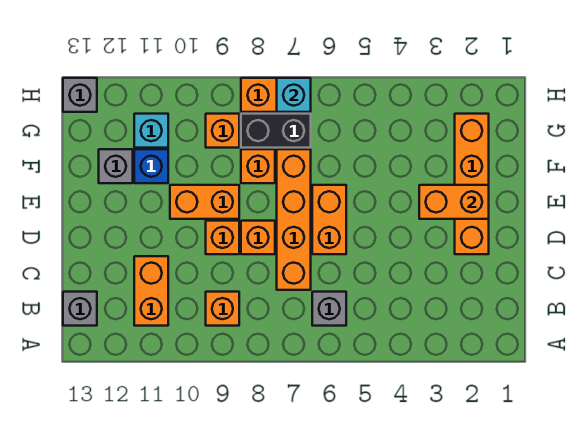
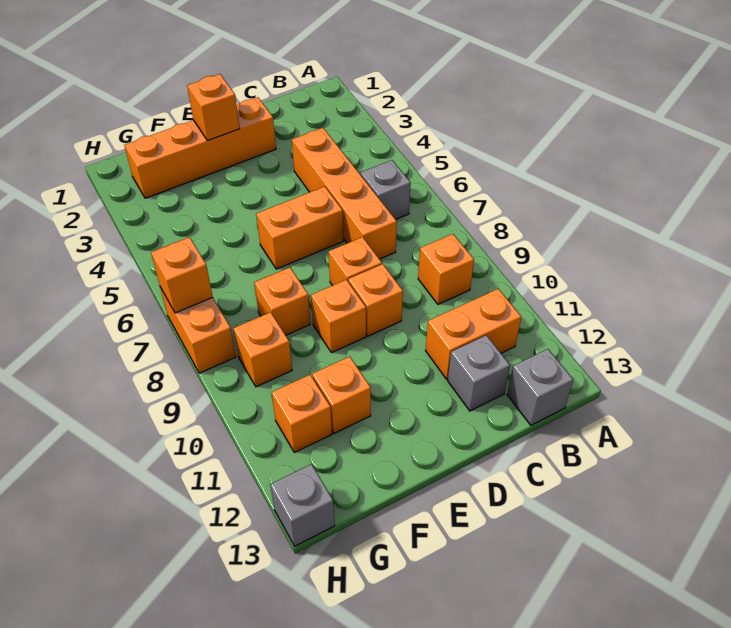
orange brick C7:F7 level 1 -> orange brick C4:C7 level 1
orange brick E2:E3 level 2 -> orange brick E2 level 2
orange brick E9:E10 level 1 -> orange brick E9 level 1
blue brick F11 level 1 -> orange brick F11 level 1
grey brick F12 level 1 -> grey brick C12 level 1
black brick G7:G8 level 1 -> none
cyan brick G11 level 1 -> orange brick G11 level 1
cyan brick H7 level 2 -> orange brick H7 level 2

